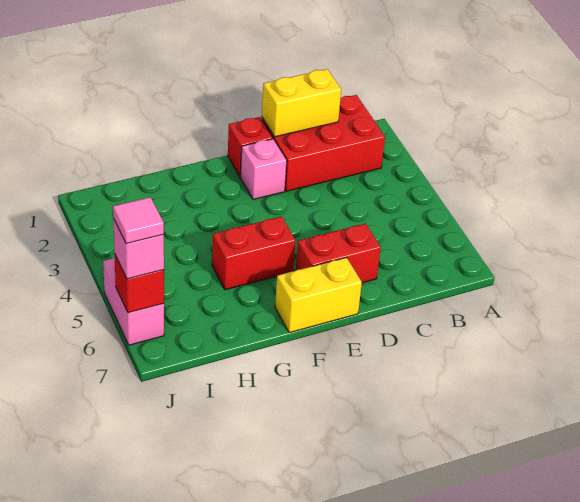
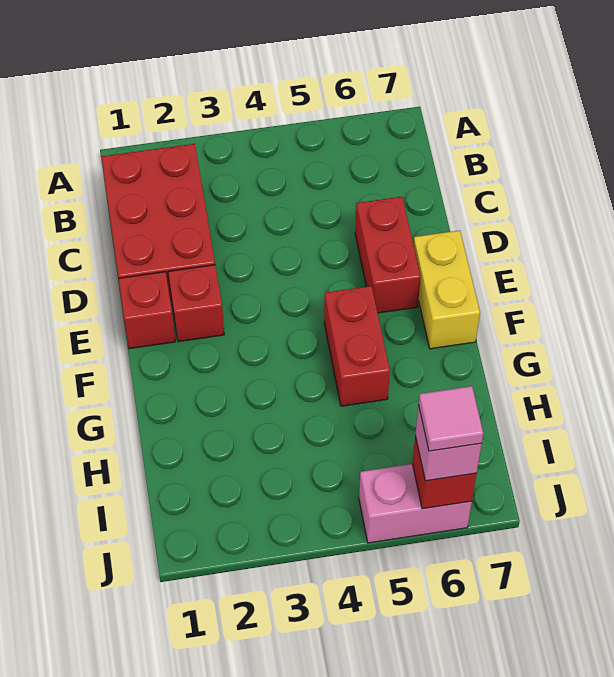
yellow brick C1:D1 level 2 -> none
pink brick E2 level 1 -> red brick E2 level 1

